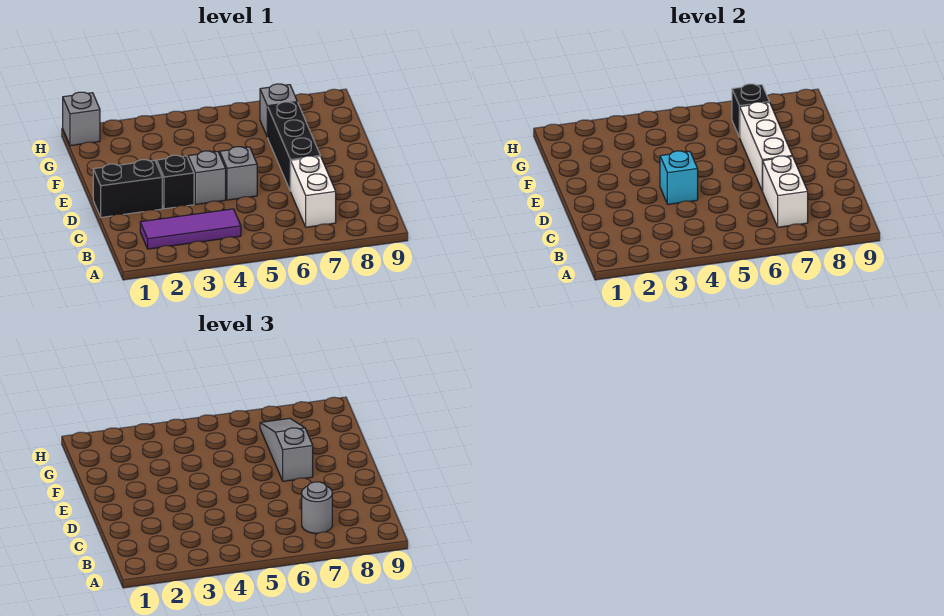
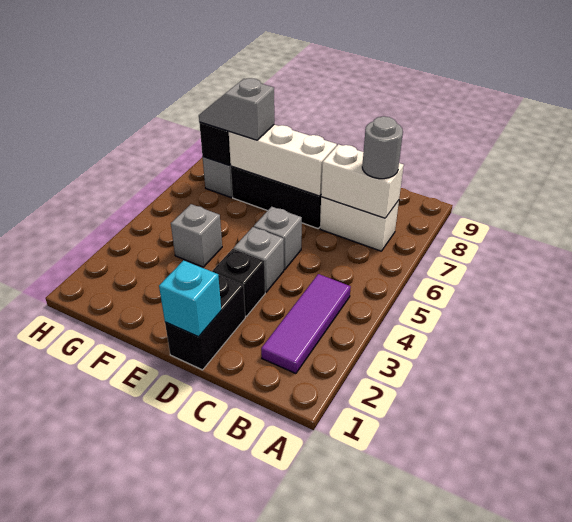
cyan brick D4 level 2 -> cyan brick D1 level 2
grey slope E7:G7 level 3 top E -> grey slope F7:G7 level 3 top F
grey brick H1 level 1 -> grey brick F4 level 1

